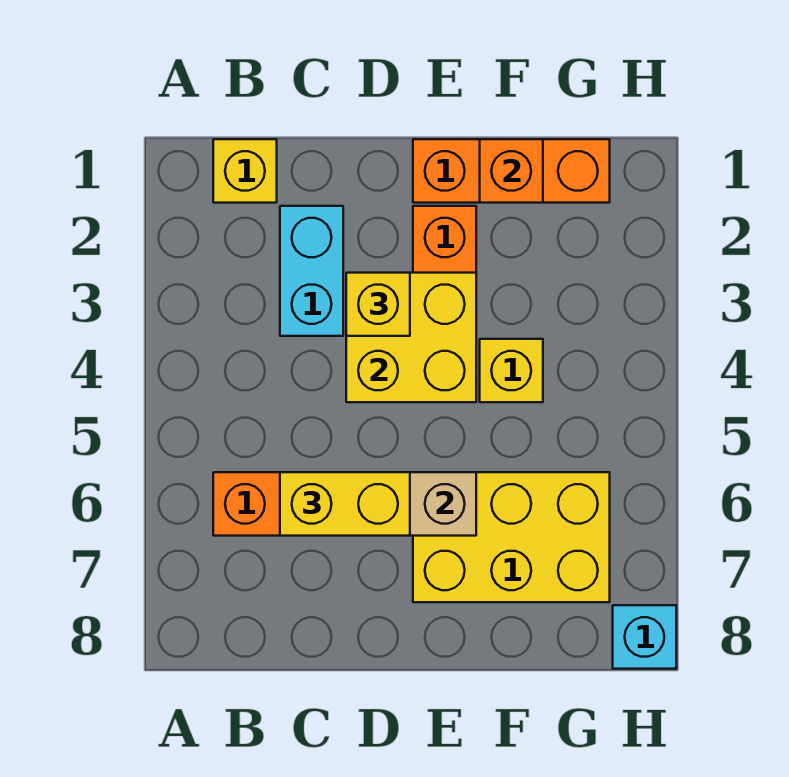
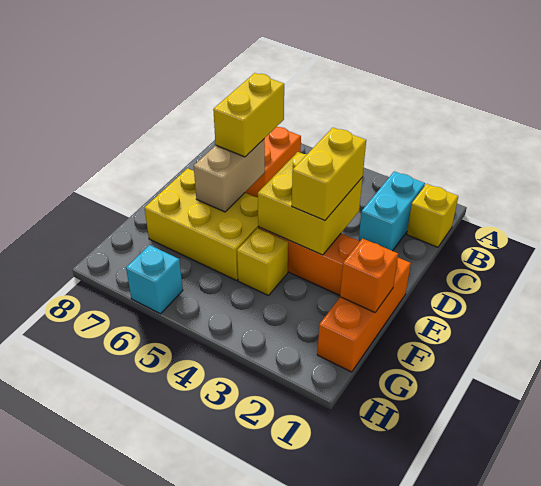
cyan brick C2:C3 level 1 -> cyan brick B2:C2 level 1
yellow brick D3 level 3 -> yellow brick D3:E3 level 3
yellow brick E6:G7 level 1 -> yellow brick E5:F7 level 1
cyan brick H8 level 1 -> cyan brick H6 level 1

